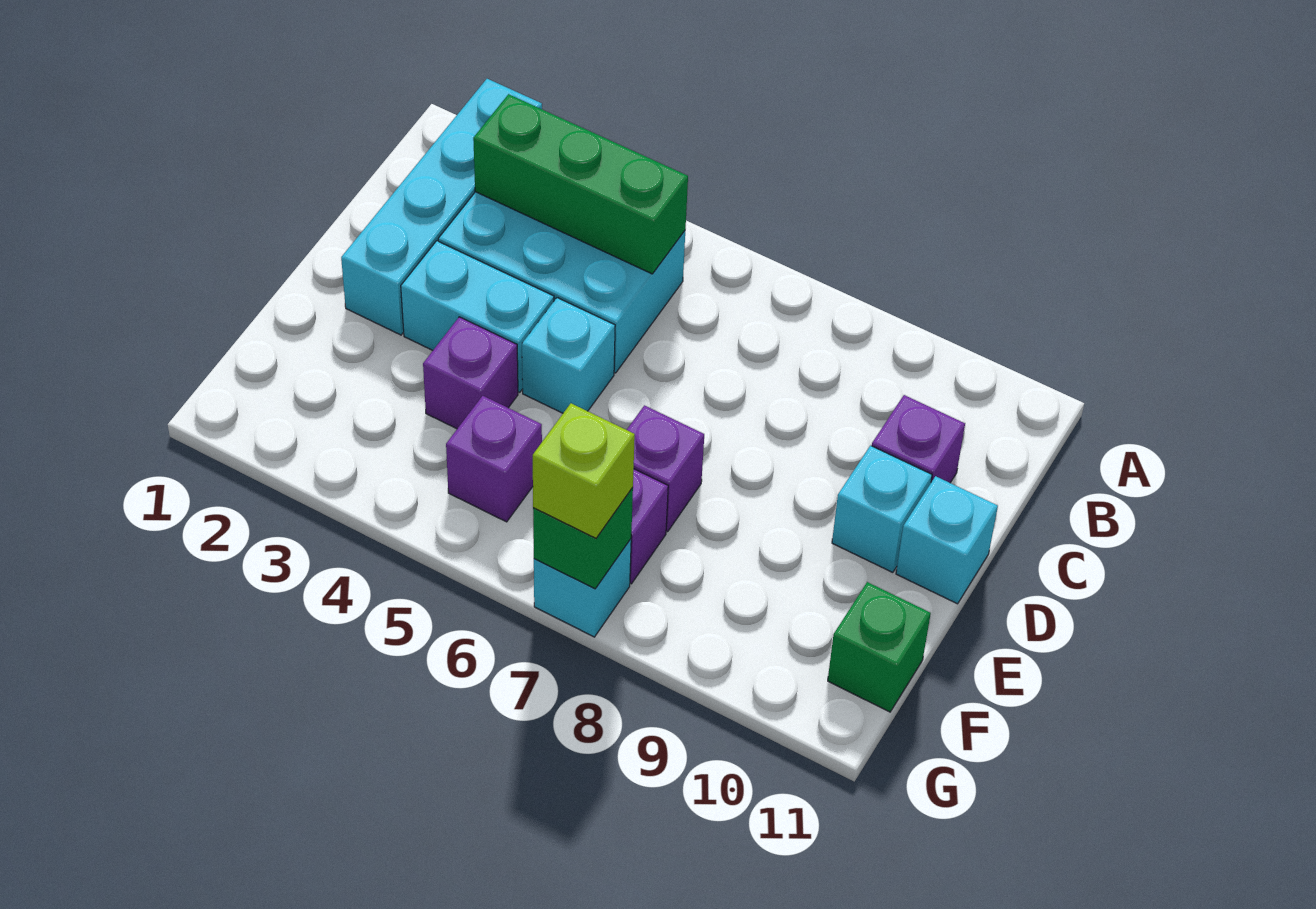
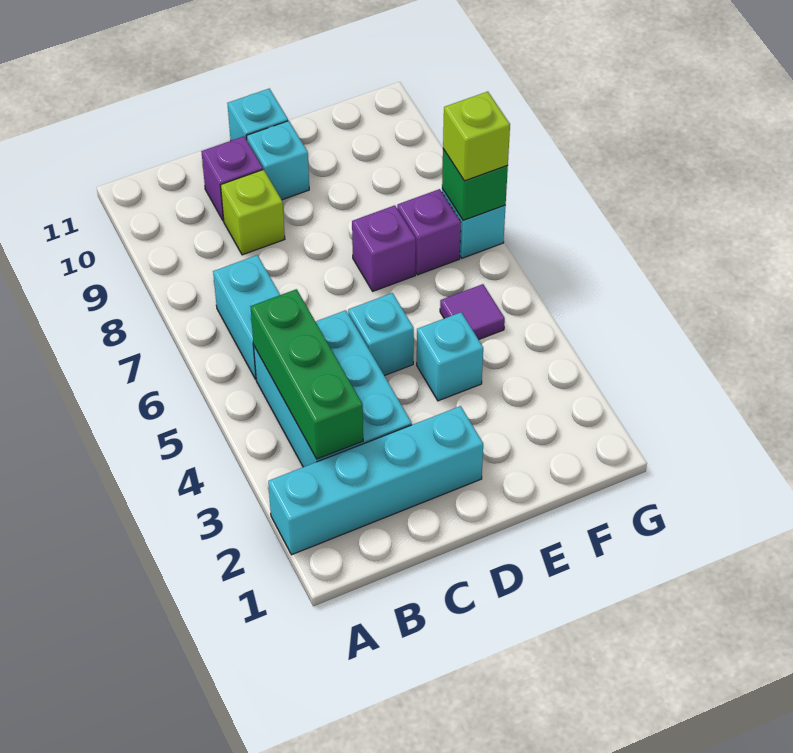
none -> lime brick C9 level 1
cyan brick D3:D4 level 1 -> cyan brick B6:B7 level 1
purple brick E4 level 1 -> cyan brick E4 level 1
purple brick F5 level 1 -> purple tile F5 level 1
green brick F11 level 1 -> none

